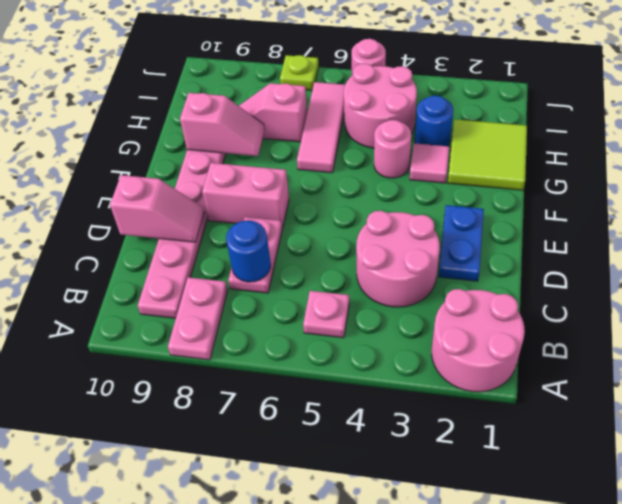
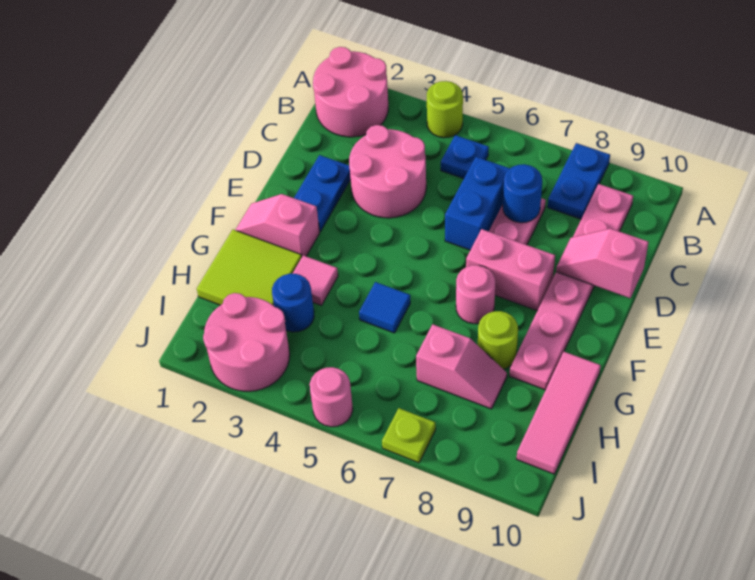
none -> lime round brick A4 level 1
pink plate A8:B8 level 1 -> blue plate A8:B8 level 1
pink plate B5 level 1 -> blue plate B5 level 1
none -> blue brick C6:D6 level 1
pink round brick G4 level 1 -> pink round brick F7 level 1
none -> blue tile G5 level 1
pink tile G6:I6 level 1 -> pink tile G10:I10 level 1
none -> lime round brick G8 level 1
pink slope G8:G9 level 2 top 9 -> pink slope F1:F2 level 1 top 2
pink round brick H4:I5 level 1 -> pink round brick I2:J3 level 1

